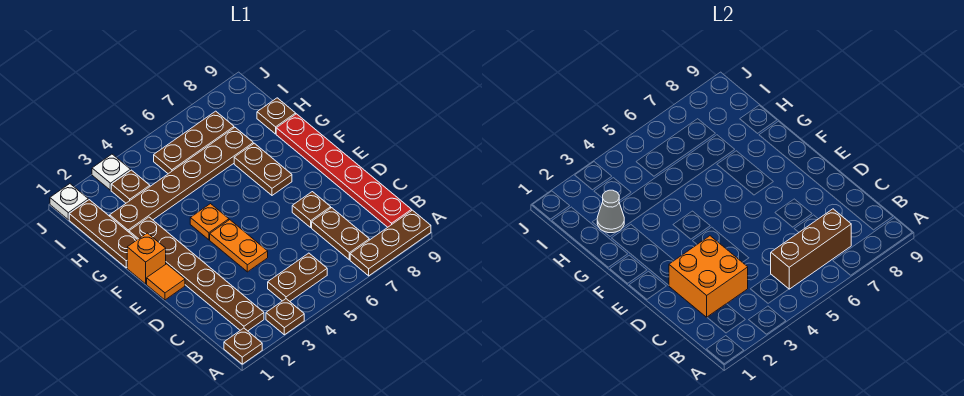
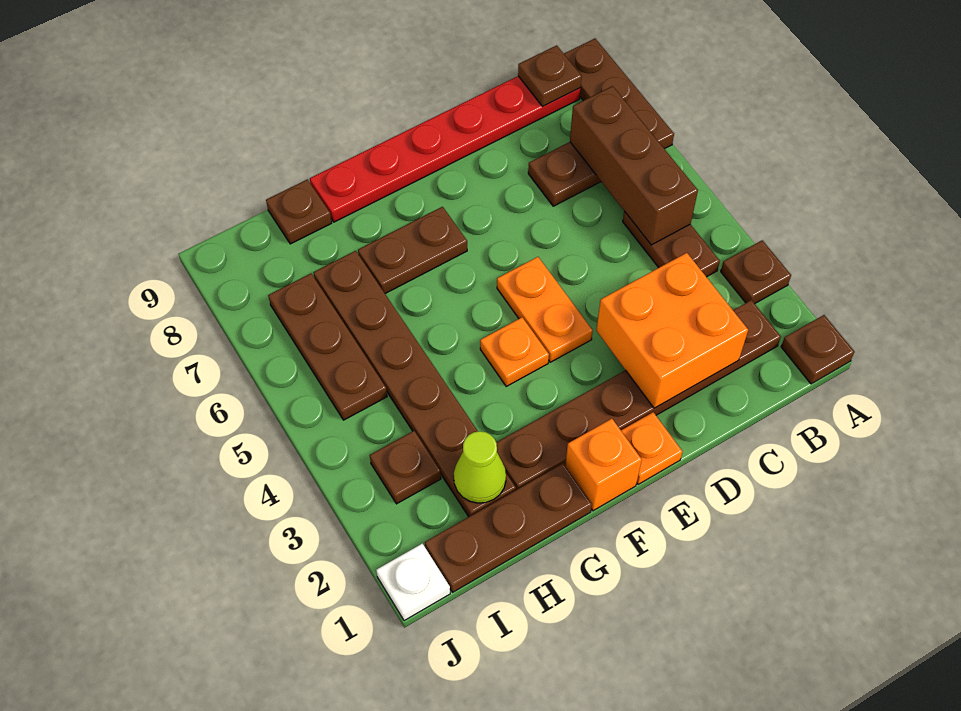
orange plate D4:E4 level 1 -> orange plate E4:E5 level 1
brown plate D7 level 1 -> brown plate B9 level 2
orange tile E1 level 1 -> orange plate E1 level 1
grey cone H2 level 2 -> lime cone H2 level 2
white plate J3 level 1 -> none

